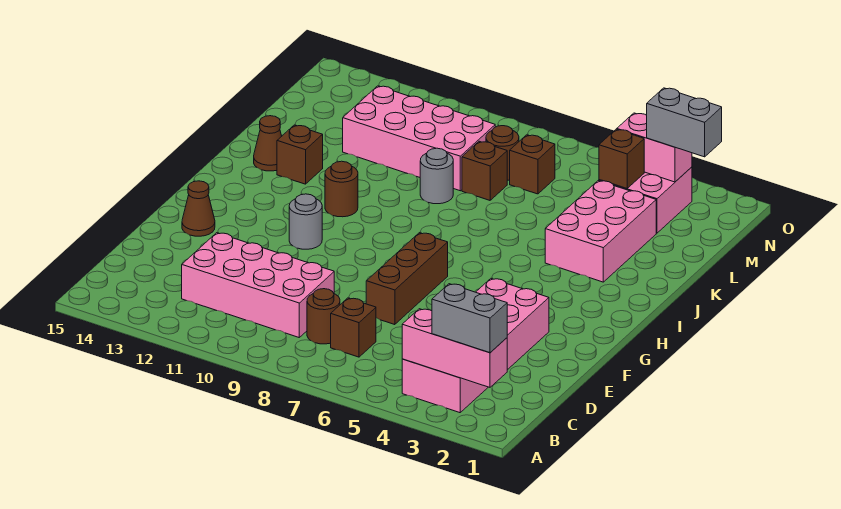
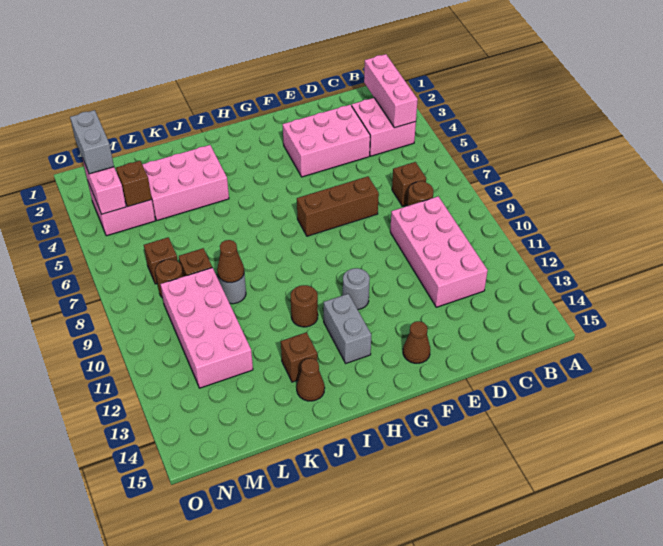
grey brick B2:B3 level 3 -> grey brick H12:H13 level 1
none -> brown cone K9 level 2

